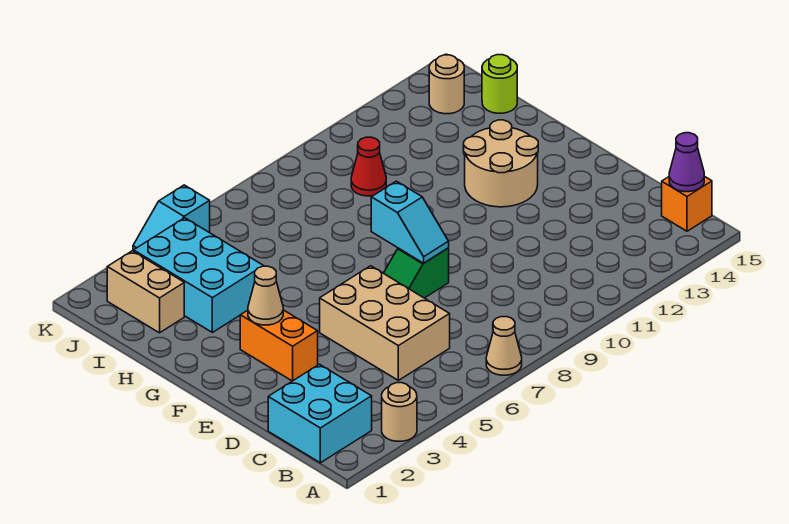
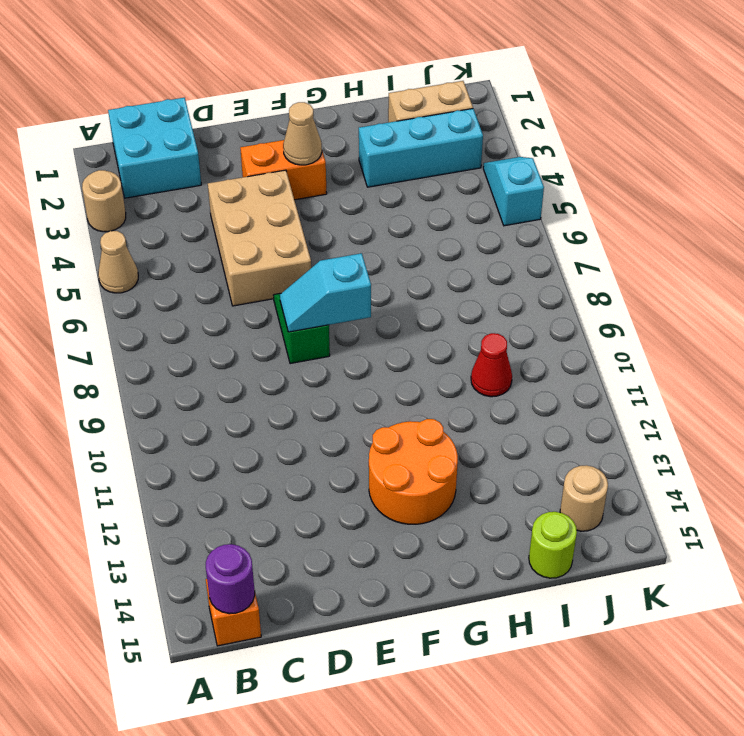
tan cone A7 level 1 -> tan cone A5 level 1
purple cone B15 level 2 -> purple round brick B15 level 2
tan brick C5:E6 level 1 -> tan brick D4:E6 level 1
tan round brick F12:G13 level 1 -> orange round brick F12:G13 level 1
cyan brick H3:J4 level 1 -> cyan brick H3:J3 level 1

